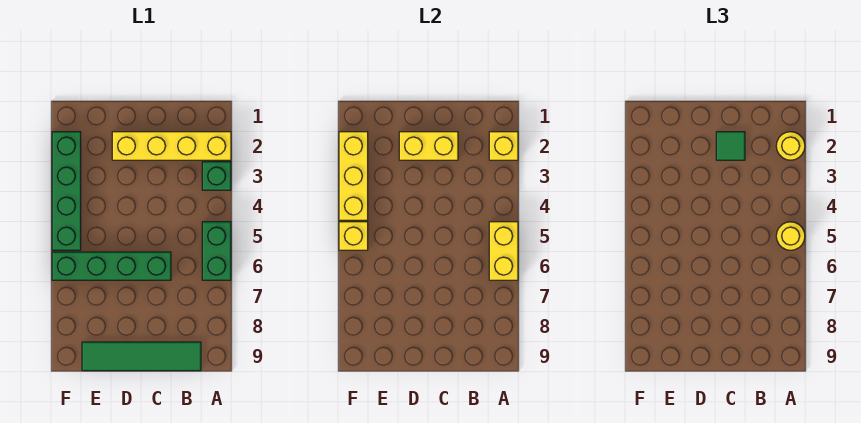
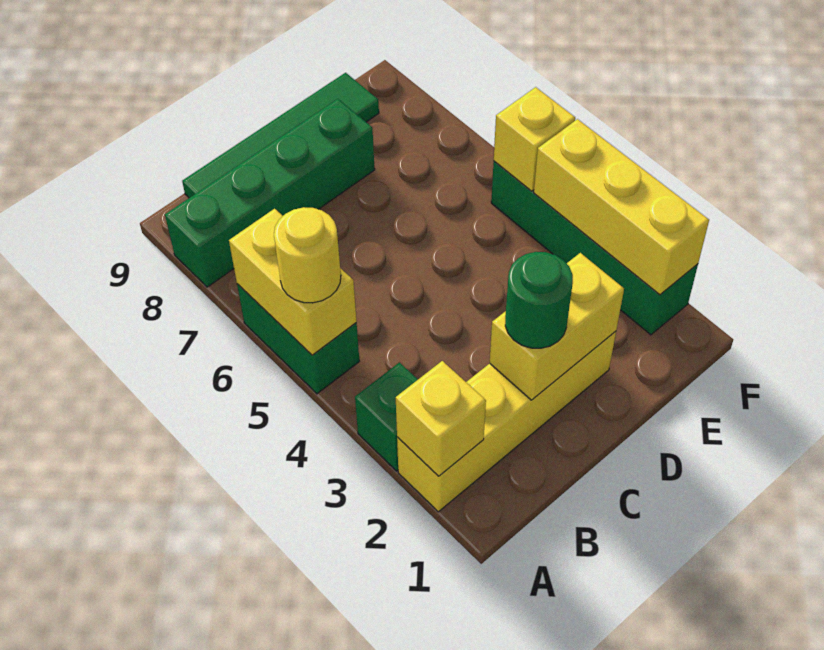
yellow round brick A2 level 3 -> none
green tile C2 level 3 -> green round brick C2 level 3
green brick C6:F6 level 1 -> green brick A8:D8 level 1

